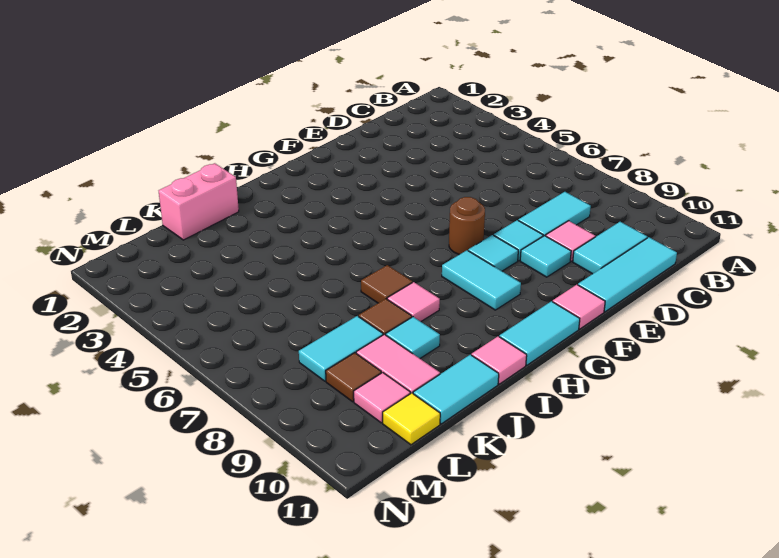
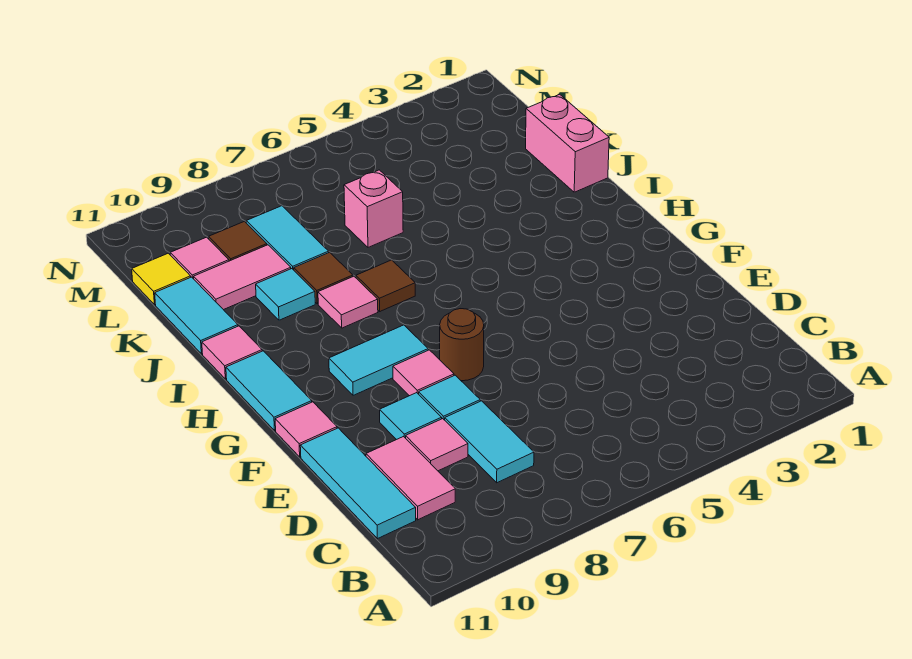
cyan tile C10:D10 level 1 -> pink tile C10:D10 level 1
cyan tile F8 level 1 -> pink tile F8 level 1
none -> pink brick K6 level 1

